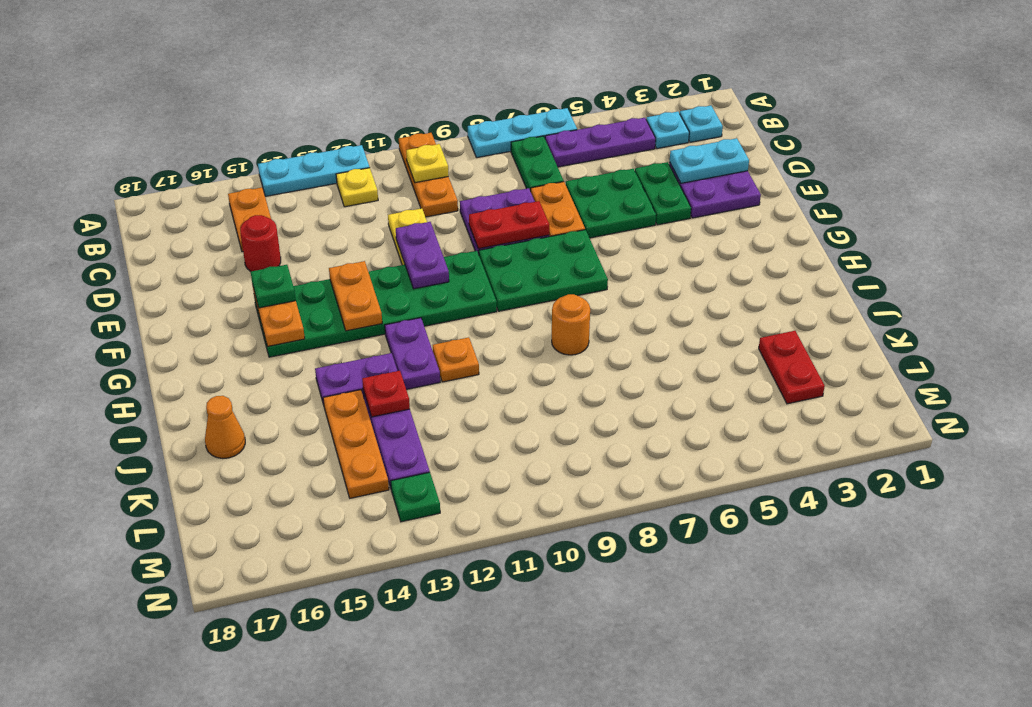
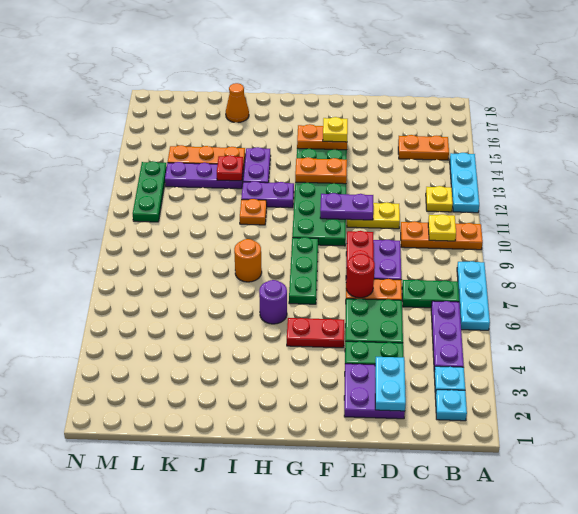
red round brick D15 level 1 -> red round brick E7 level 2
green plate F7:G9 level 1 -> green plate G7:G9 level 1
green plate F15 level 3 -> yellow plate F15 level 3
none -> purple round brick H6 level 1
red plate K3:L3 level 1 -> red plate F5:G5 level 1
green plate M13 level 1 -> green plate M11:M13 level 1

